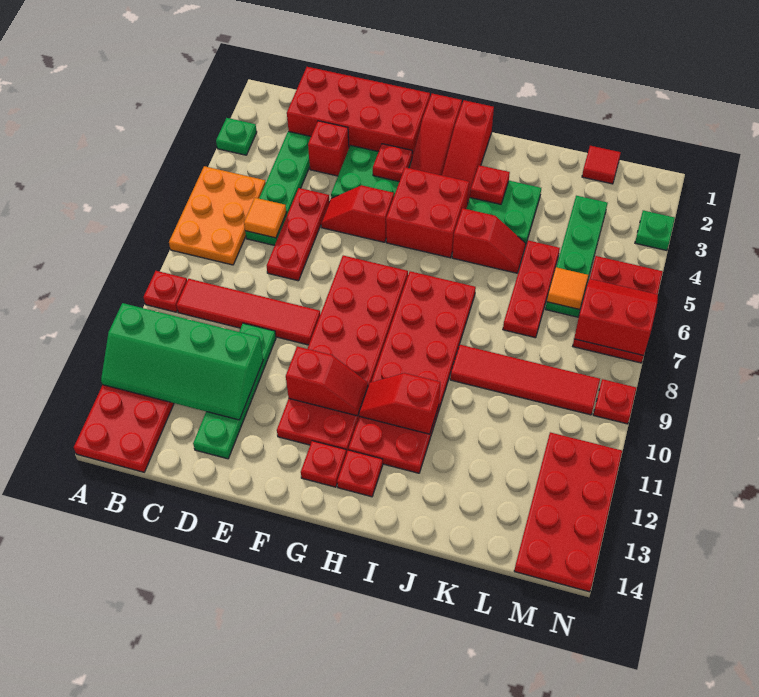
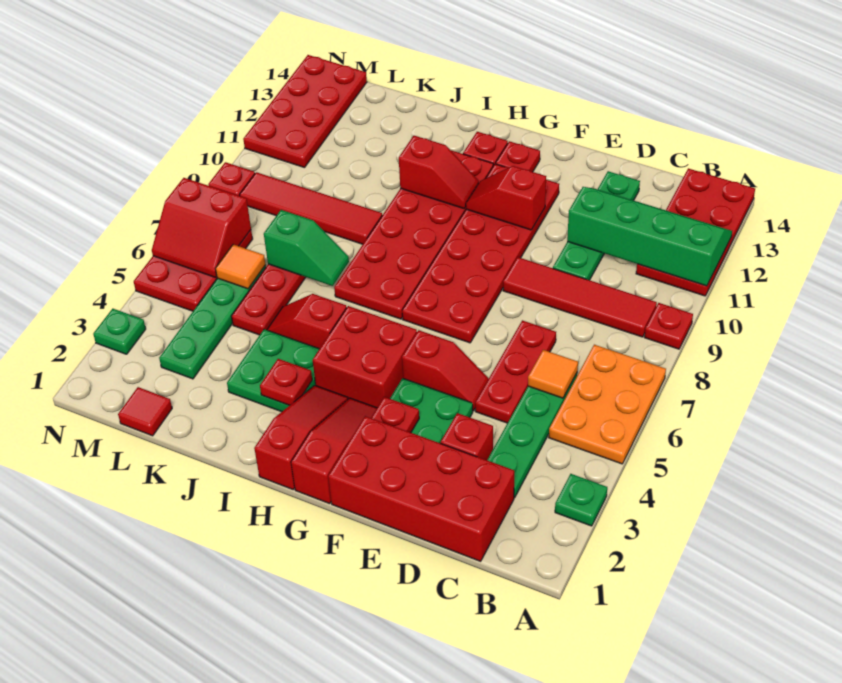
none -> green slope J7:K7 level 2 top K

